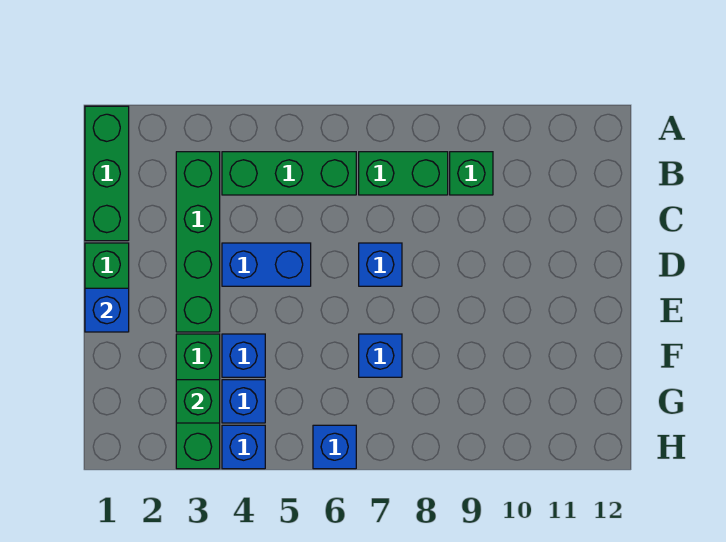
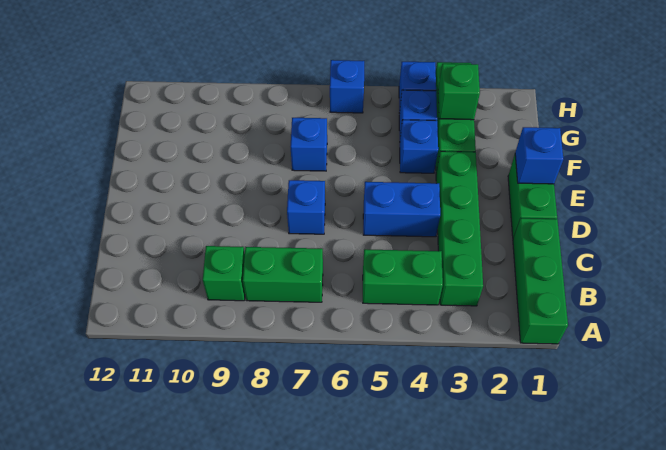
green brick B4:B6 level 1 -> green brick B4:B5 level 1

